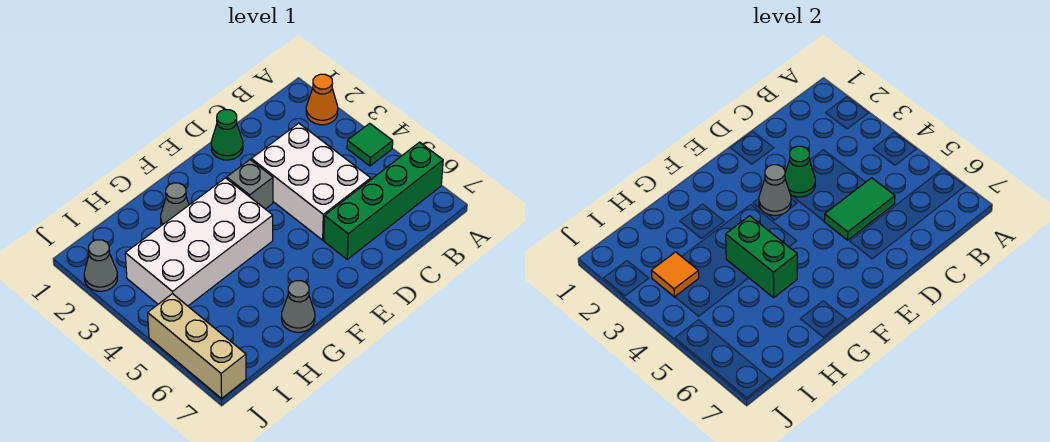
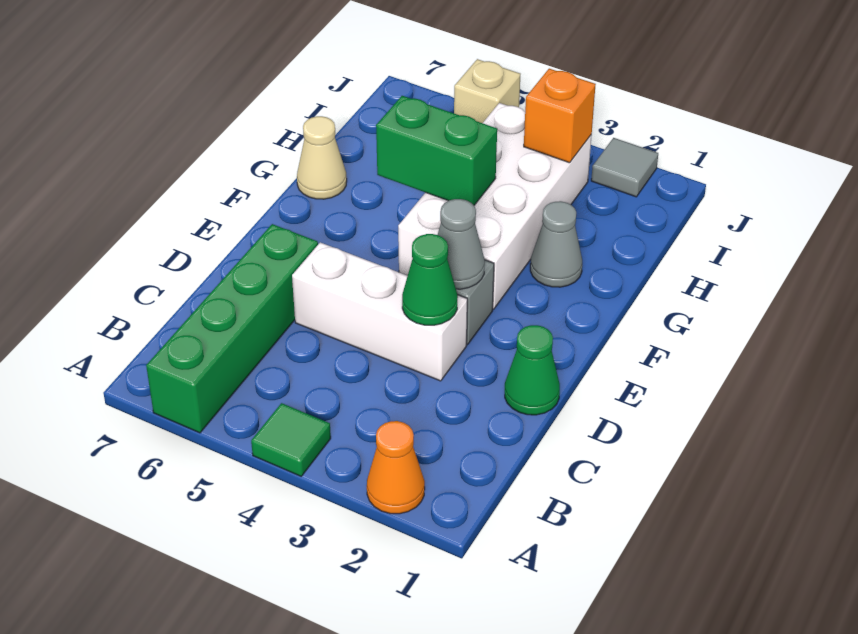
white brick C3:D5 level 1 -> white brick D3:D5 level 1
green tile C5:D5 level 2 -> none
grey cone G7 level 1 -> tan cone G7 level 1
orange tile I3 level 2 -> orange brick I3 level 2
grey cone J2 level 1 -> grey tile J2 level 1
tan brick J5:J7 level 1 -> tan brick J5 level 1

